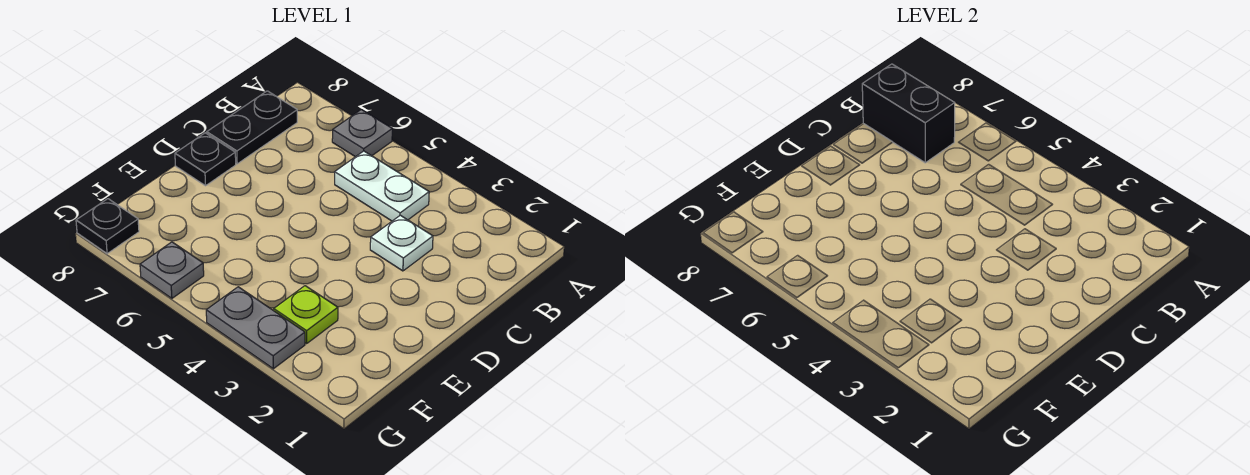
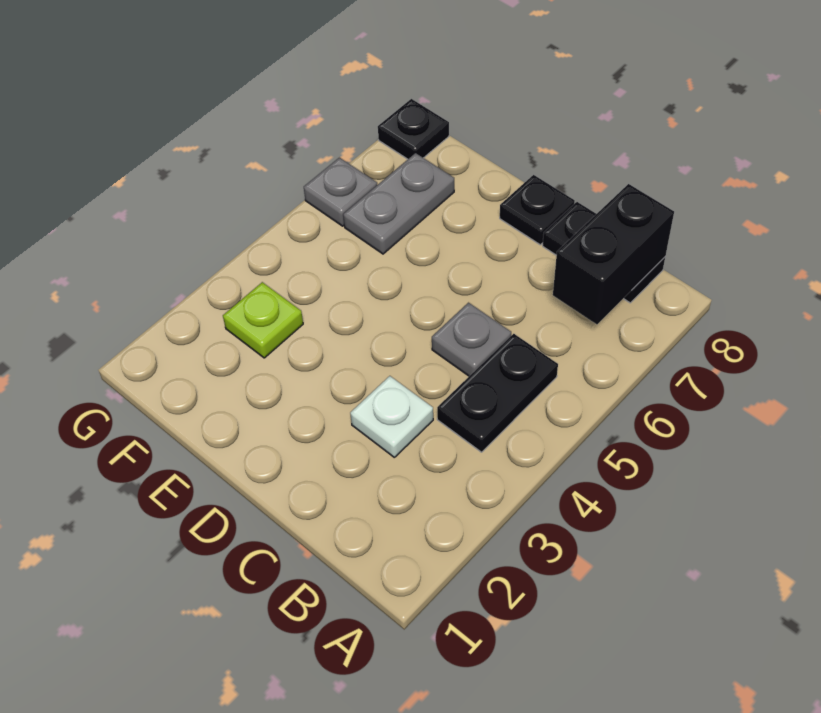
grey plate A6 level 1 -> grey plate C5 level 1
white plate B4:B5 level 1 -> black plate B4:B5 level 1
grey plate G3:G4 level 1 -> grey plate F6:F7 level 1

